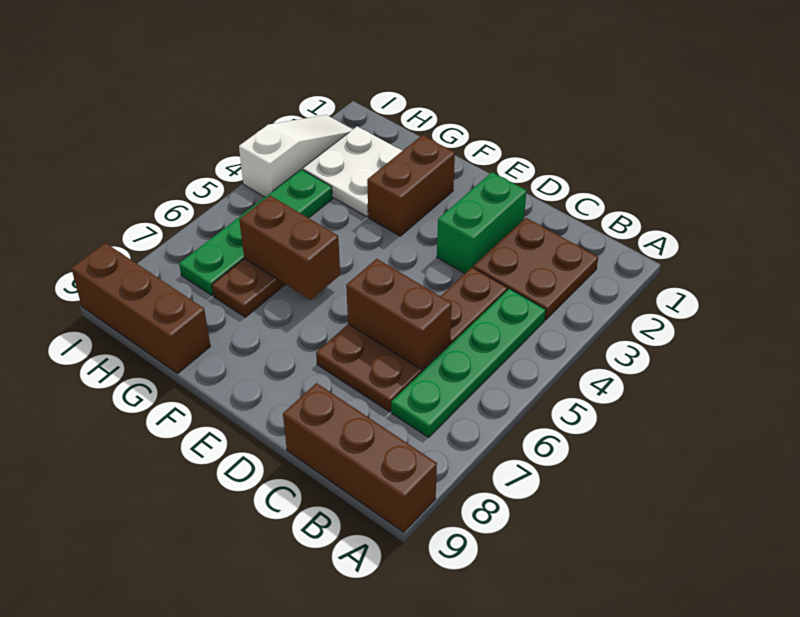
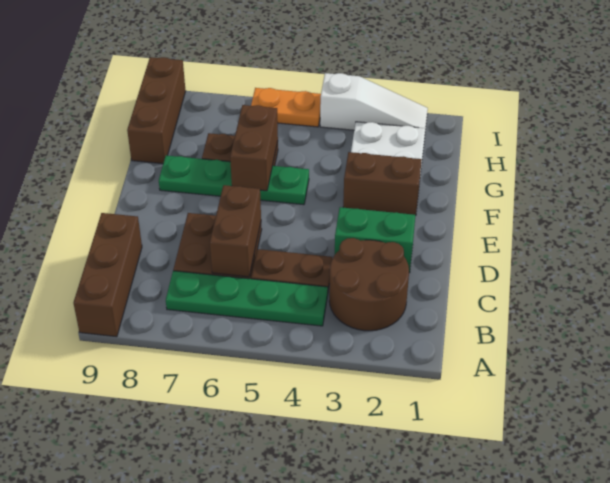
brown plate B2:C3 level 1 -> brown round brick B2:C3 level 1
green plate H4:H7 level 1 -> green plate F5:F8 level 1
none -> orange plate I5:I6 level 1

